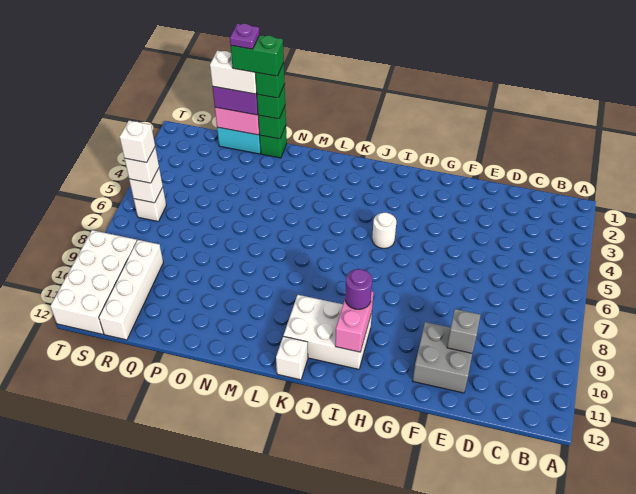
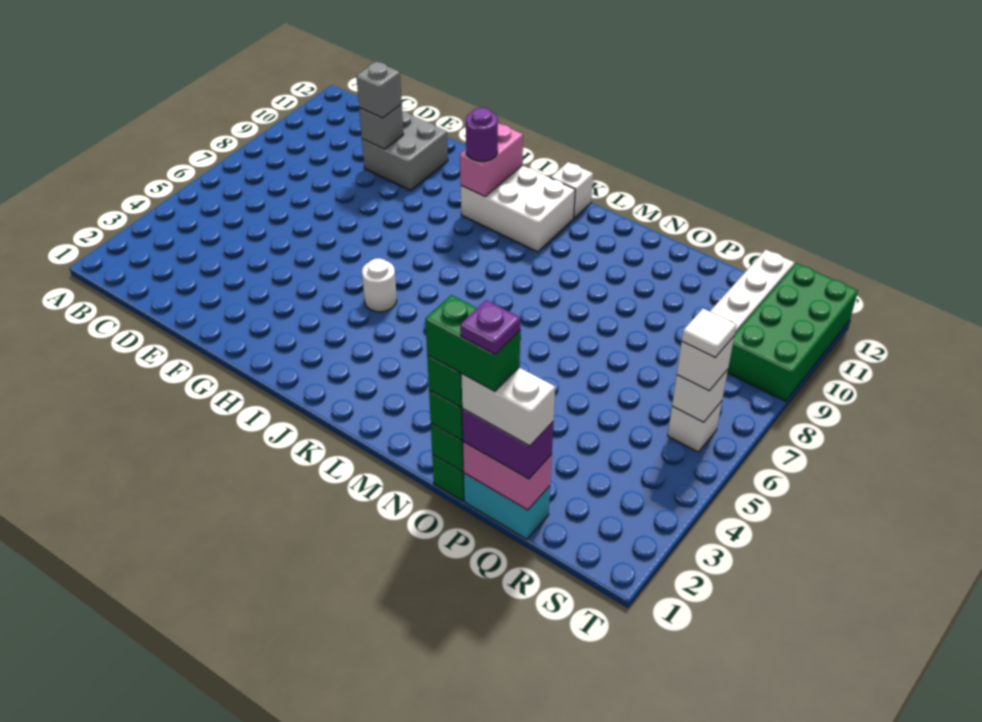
none -> grey brick E10 level 3
white brick S6 level 4 -> white tile S6 level 4
white brick S9:T12 level 1 -> green brick S9:T12 level 1

